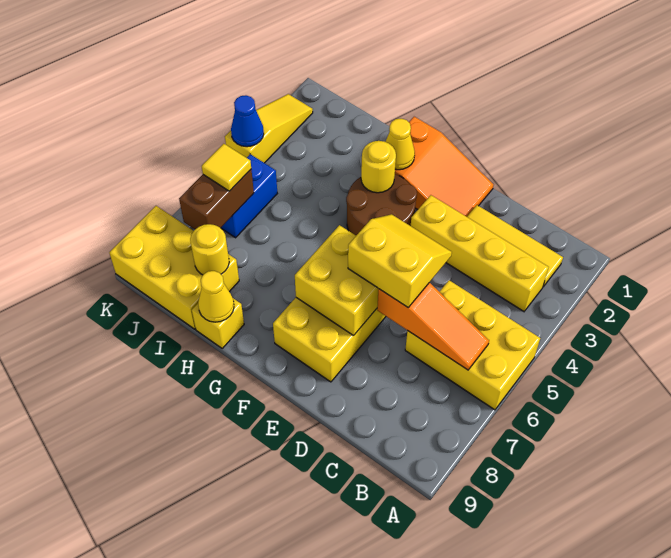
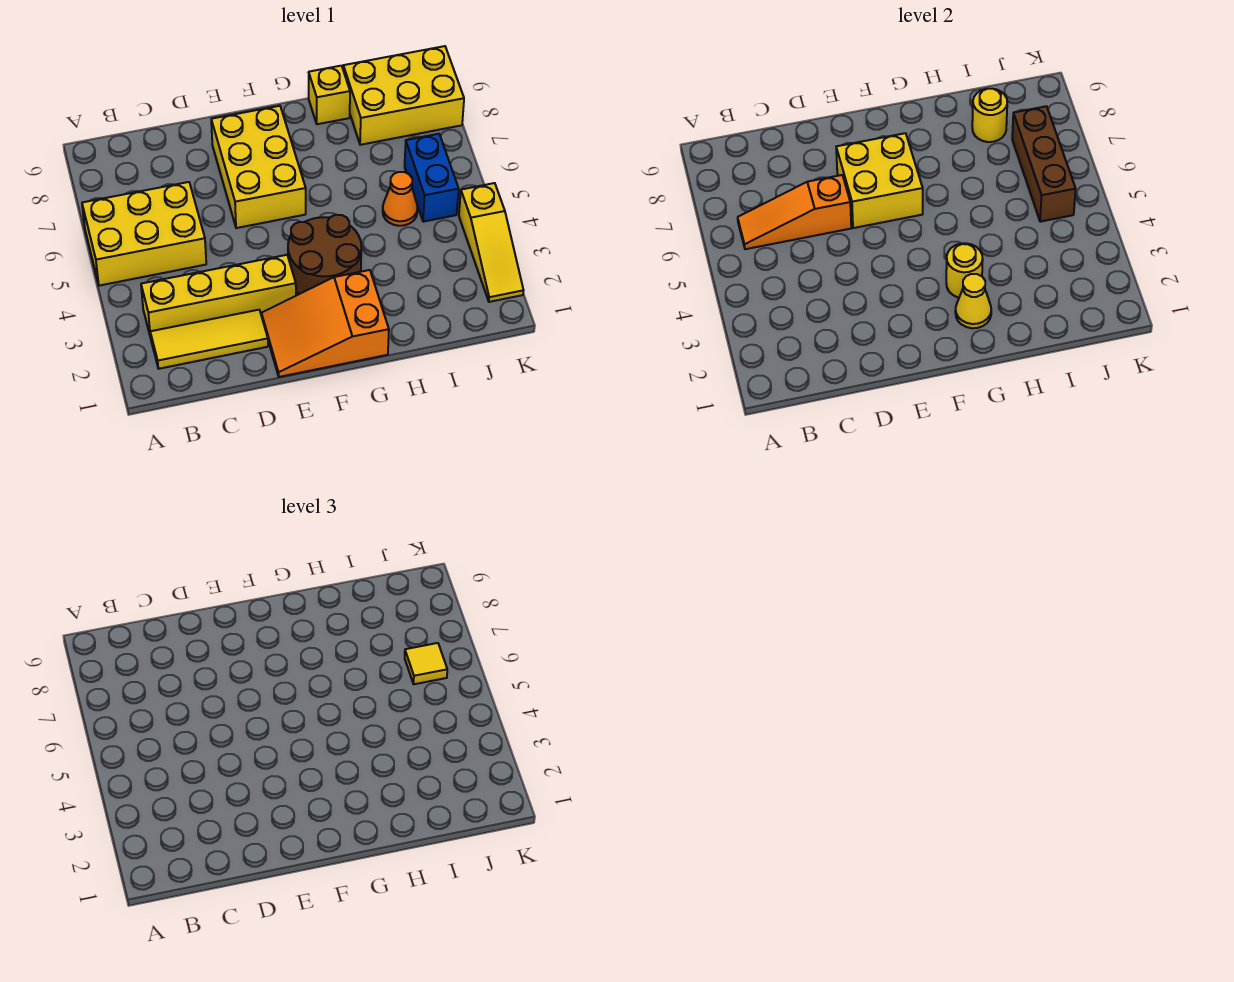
yellow slope D5:E6 level 3 top 6 -> none
yellow cone H9 level 2 -> none
none -> orange cone I5 level 1
brown brick J6:J7 level 2 -> brown brick J5:J7 level 2
blue cone K4 level 2 -> none

